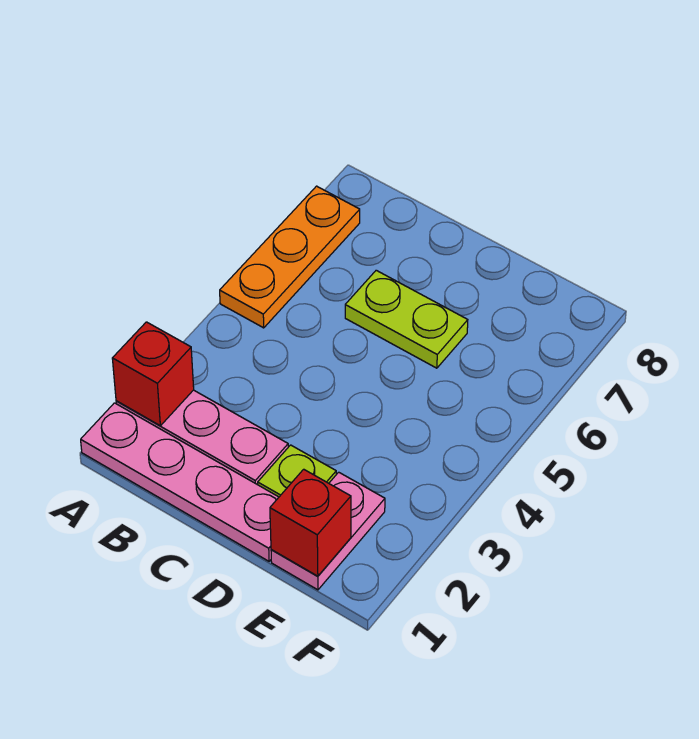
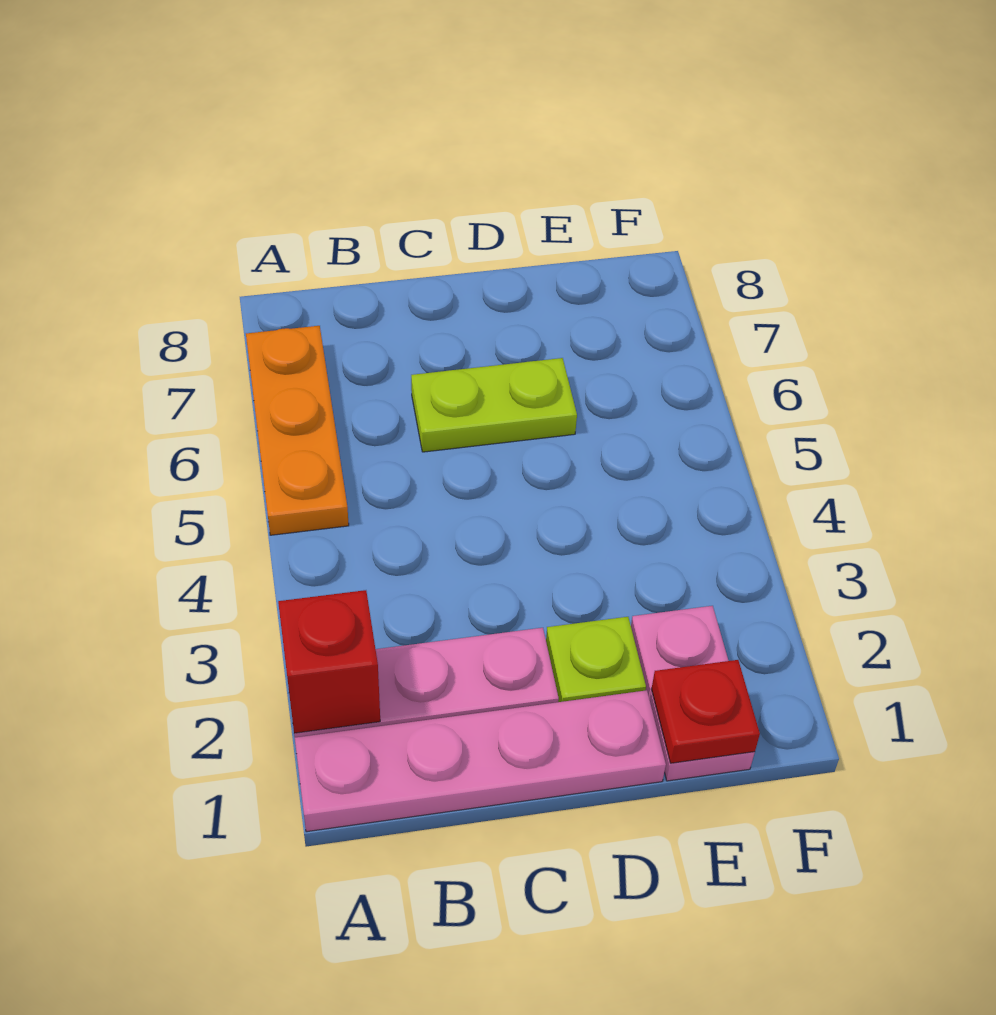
red brick E1 level 2 -> red plate E1 level 2

